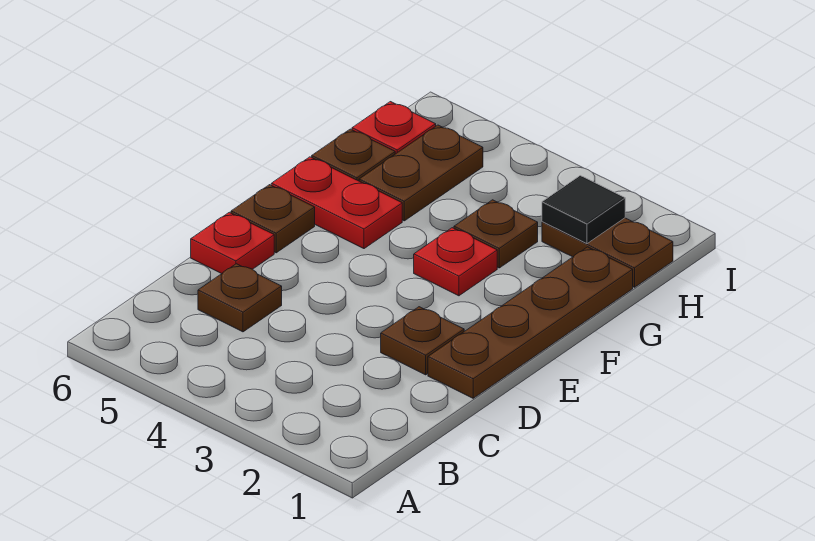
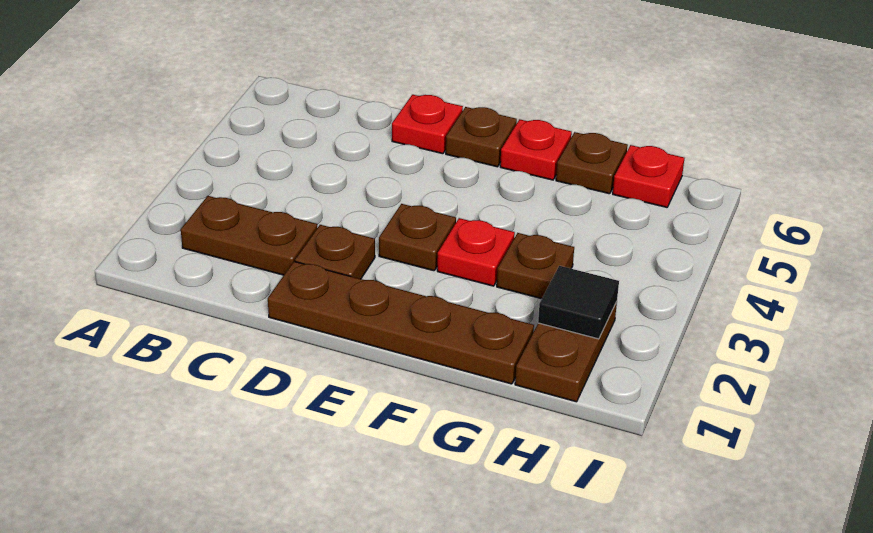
brown plate C5 level 1 -> brown plate E3 level 1
red plate F5:F6 level 1 -> red plate F6 level 1
brown plate G5:H5 level 1 -> brown plate B2:C2 level 1

